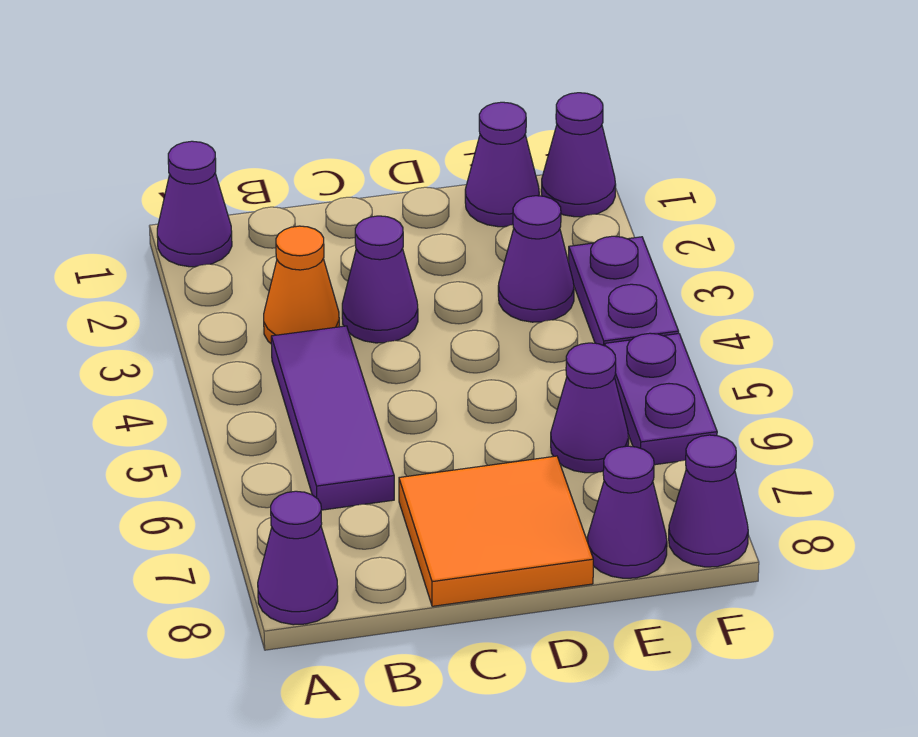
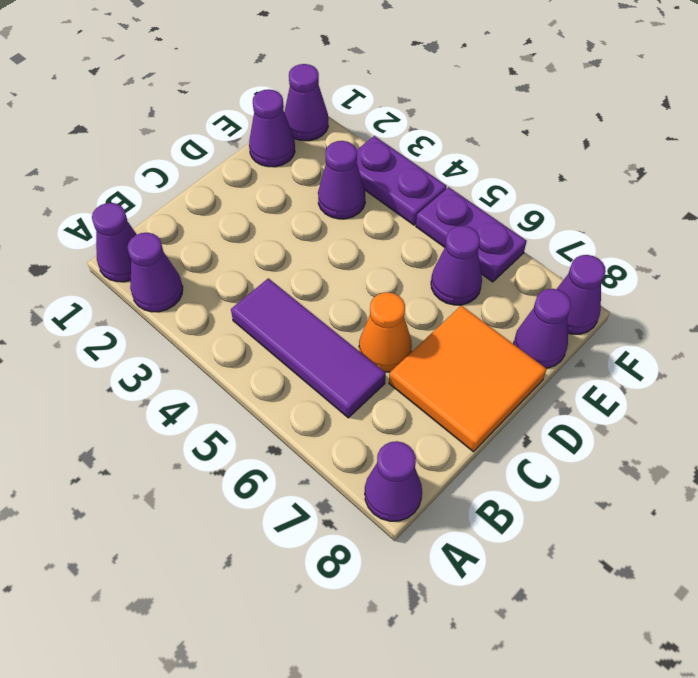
orange cone B3 level 1 -> orange cone C6 level 1
purple cone C3 level 1 -> purple cone A2 level 1

